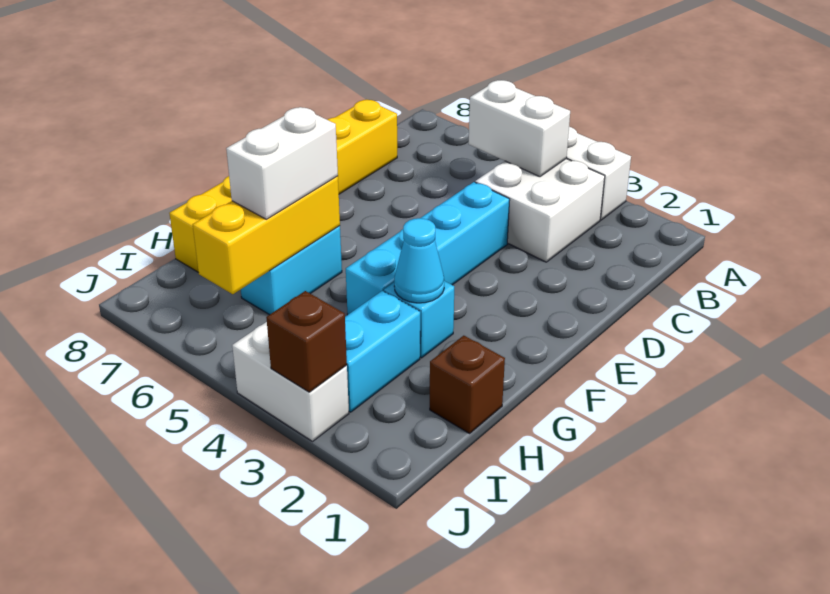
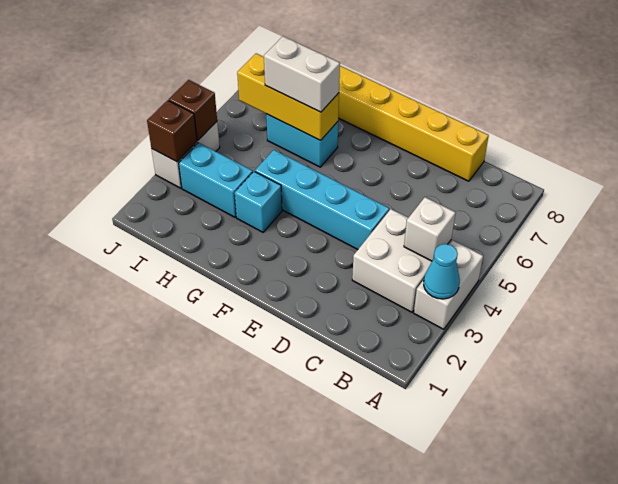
white brick B4:B5 level 2 -> white brick B4 level 2
cyan cone G3 level 2 -> cyan cone A3 level 2
brown brick H1 level 1 -> brown brick J4 level 2

